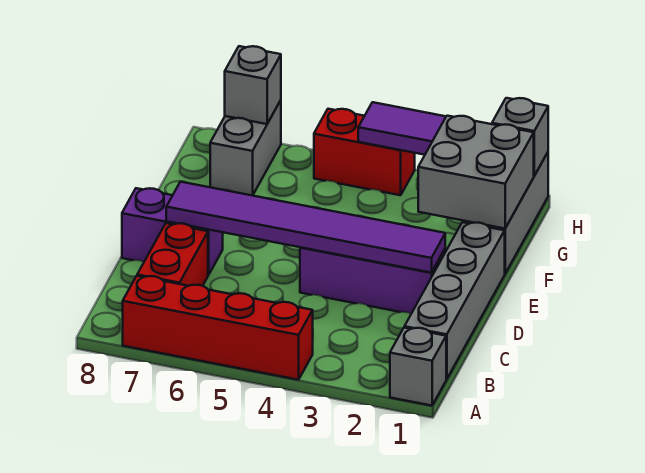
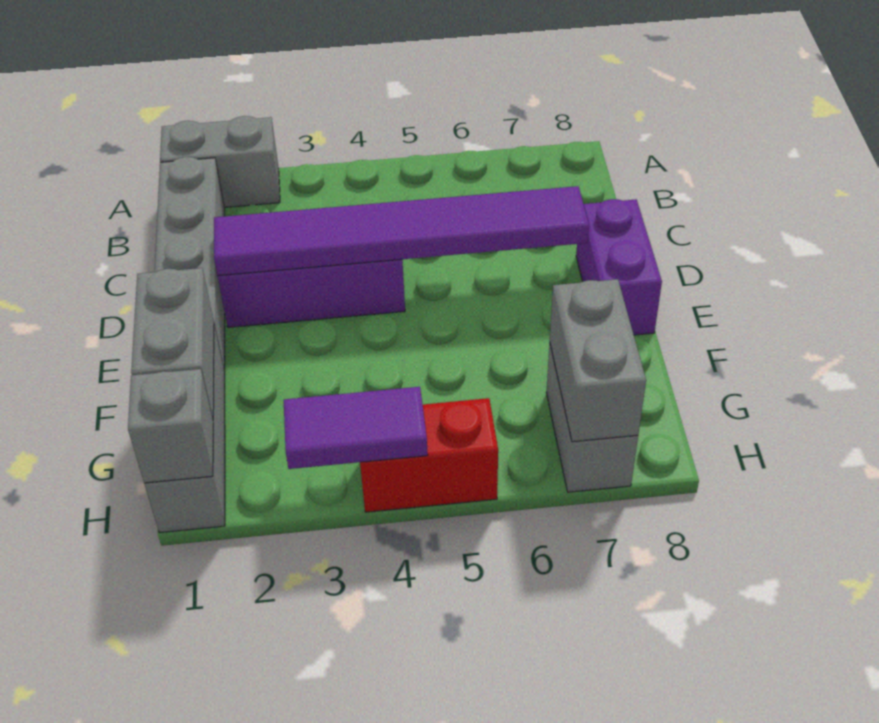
grey brick A1 level 1 -> grey brick A1:A2 level 1
red brick A4:A7 level 1 -> none
red brick B7:C7 level 1 -> none
purple brick D7:D8 level 1 -> purple brick D8:E8 level 1
grey brick F1:G2 level 2 -> grey brick F1:G1 level 2
grey brick H7 level 2 -> grey brick G7:H7 level 2

